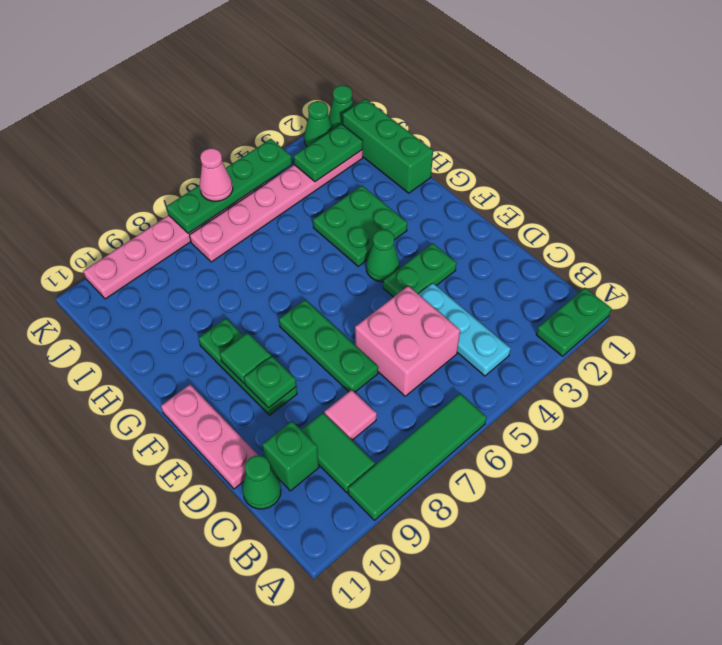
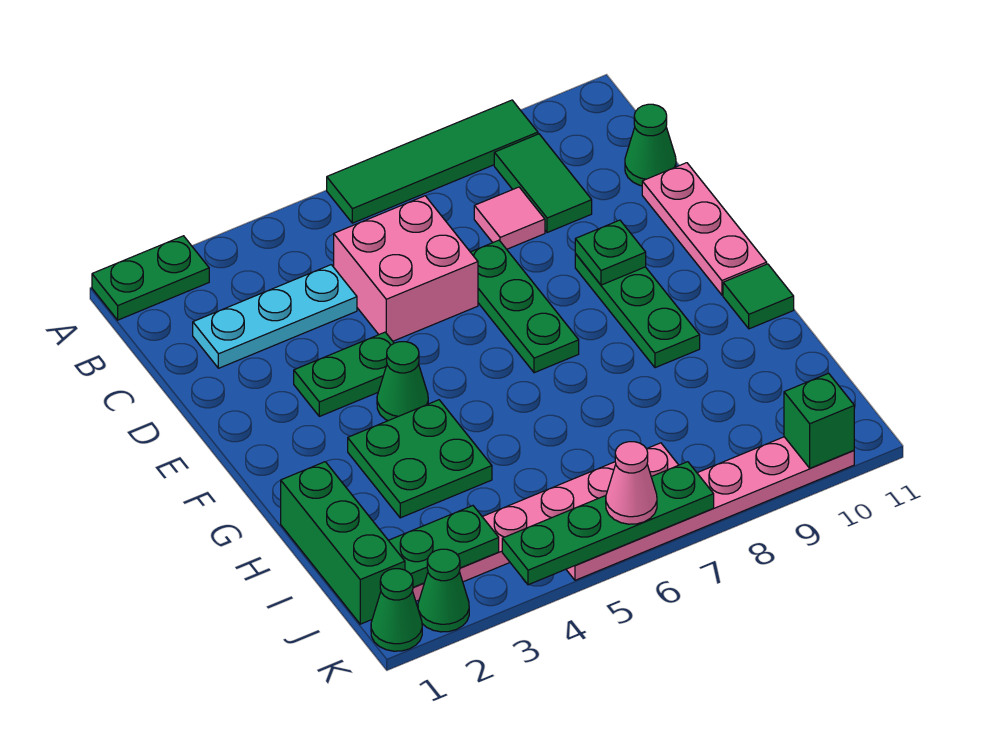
cyan plate B4:D4 level 1 -> cyan plate C2:C4 level 1
green brick C10 level 1 -> green brick K10 level 2
green tile F9 level 2 -> green tile G11 level 1

